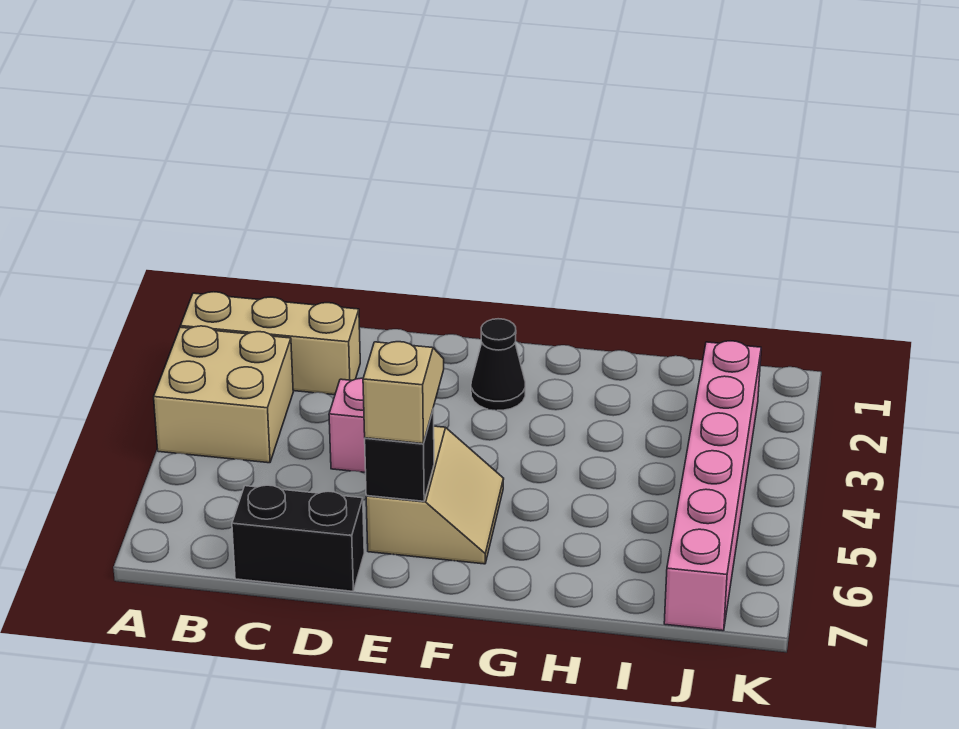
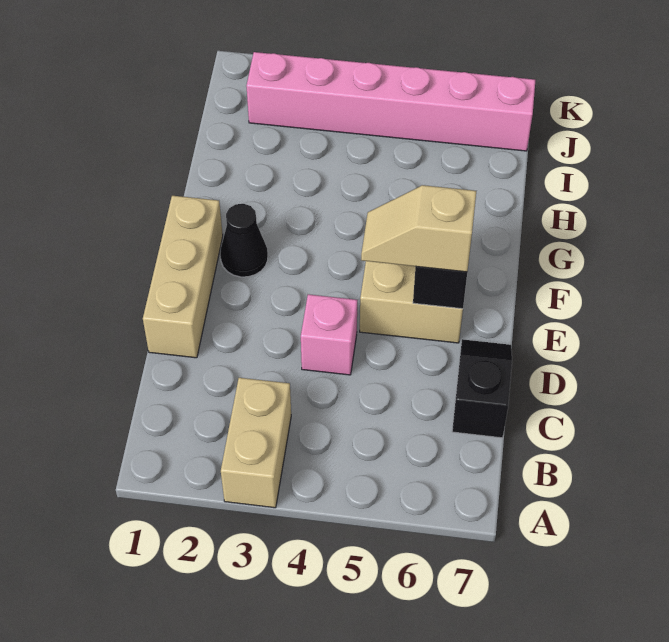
tan brick A2:C2 level 1 -> tan brick D1:F1 level 1
tan brick A3:B4 level 1 -> tan brick A3:B3 level 1
black brick C7:D7 level 1 -> black slope C7:D7 level 1 top C

